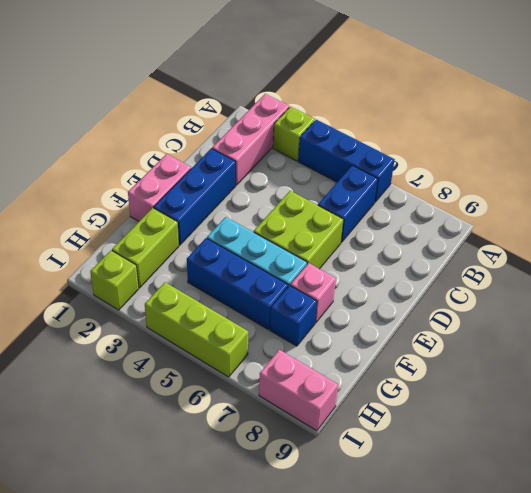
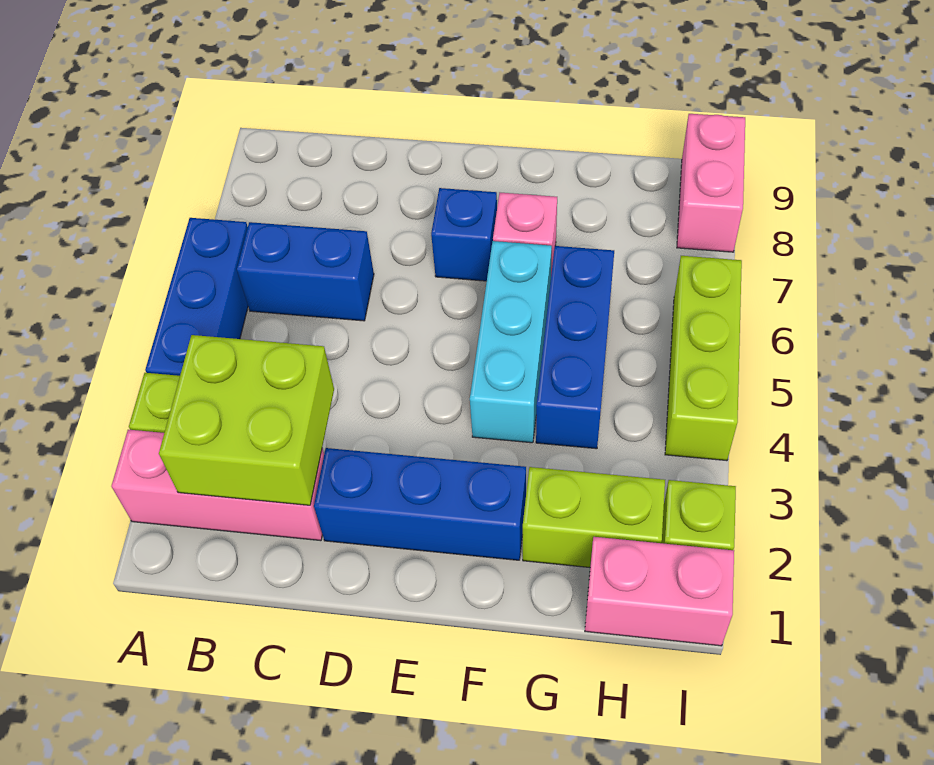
lime brick D5:E6 level 1 -> lime brick B2:C3 level 2
pink brick E1:F1 level 1 -> pink brick H1:I1 level 1
blue brick G7 level 1 -> blue brick E7 level 1

